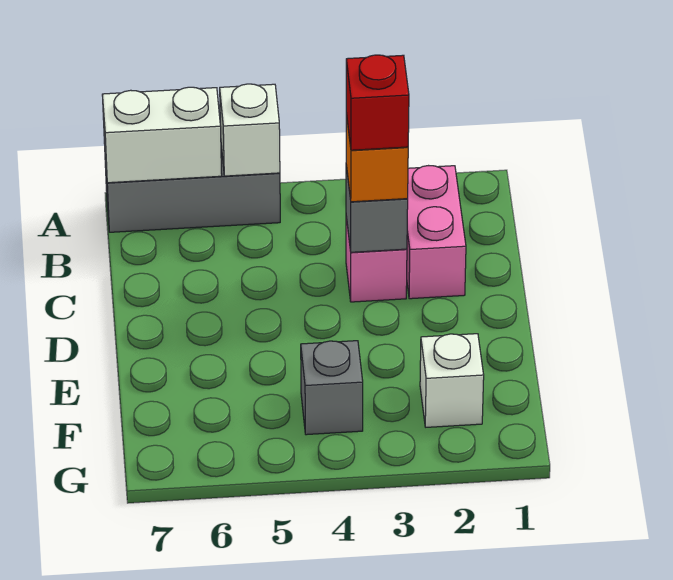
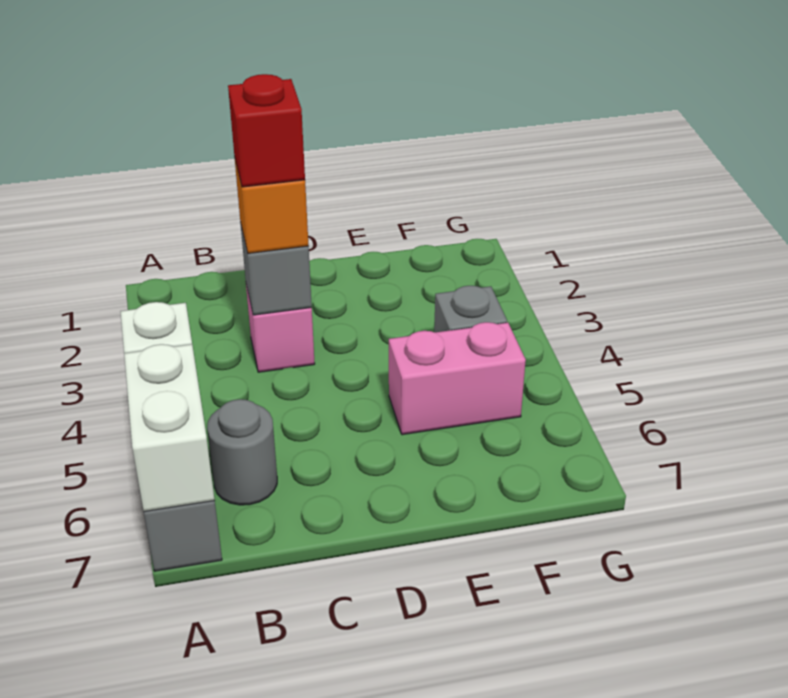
pink brick B2:C2 level 1 -> pink brick E5:F5 level 1
none -> grey round brick B6 level 1
white brick F2 level 1 -> none

